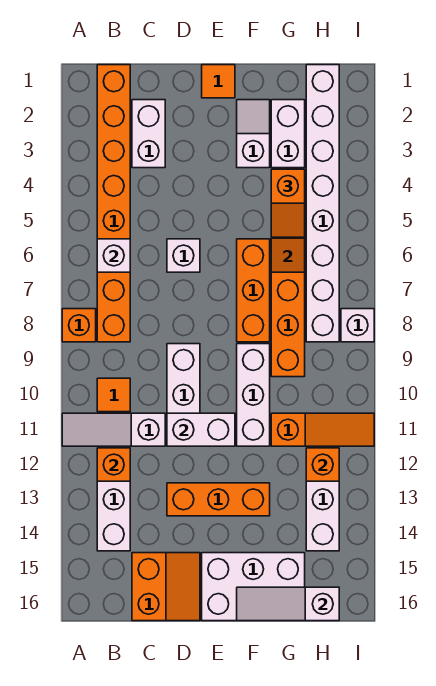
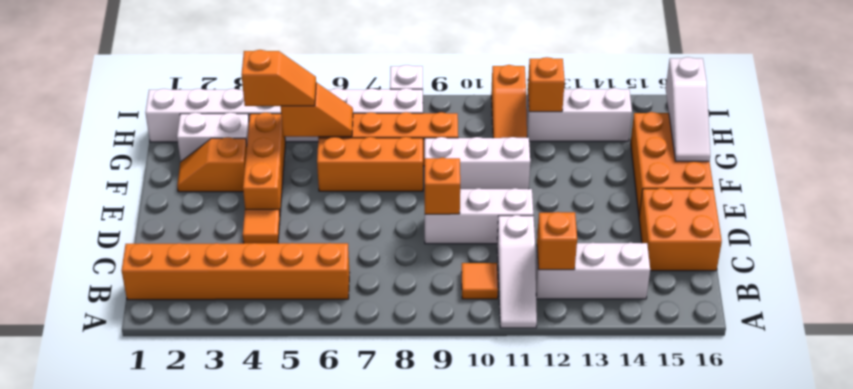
orange brick A8 level 1 -> orange brick D9 level 2
orange brick B1:B8 level 1 -> orange brick B1:B6 level 1
white brick B6 level 2 -> none
white brick C2:C3 level 1 -> none
orange slope C15:D16 level 1 top C -> orange brick C15:D16 level 1
white brick D6 level 1 -> none
white brick D11:E11 level 2 -> none
orange brick D13:F13 level 1 -> orange brick E4:G4 level 1
orange tile E1 level 1 -> orange tile D4 level 1
white brick E15:G16 level 1 -> orange brick E15:G16 level 1
white slope F2:F3 level 1 top 3 -> orange slope F2:F3 level 1 top 3
orange slope G11:I11 level 1 top G -> orange slope G11:I11 level 1 top I

